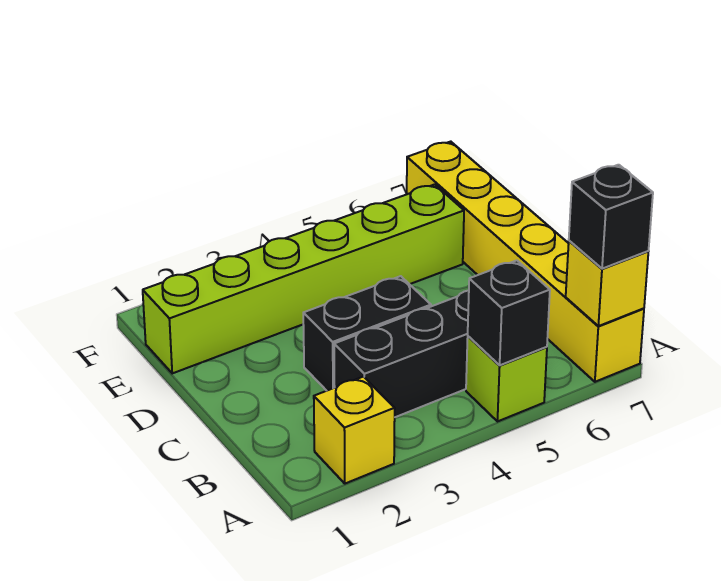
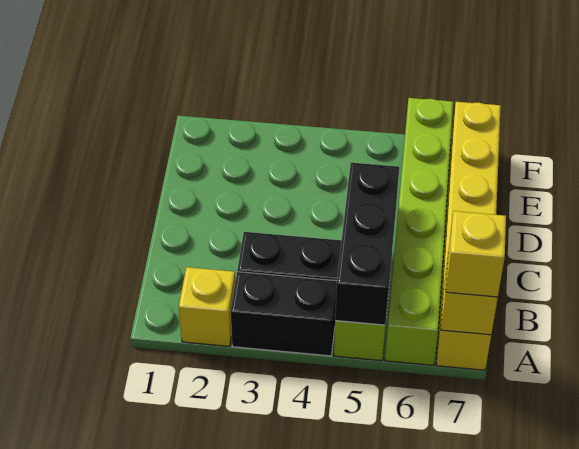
black brick A5 level 2 -> black brick A5:C5 level 2
black brick A7 level 3 -> yellow brick A7 level 3
black brick C3:C4 level 1 -> black brick A3:A4 level 1
lime brick E1:E6 level 1 -> lime brick A6:F6 level 1

